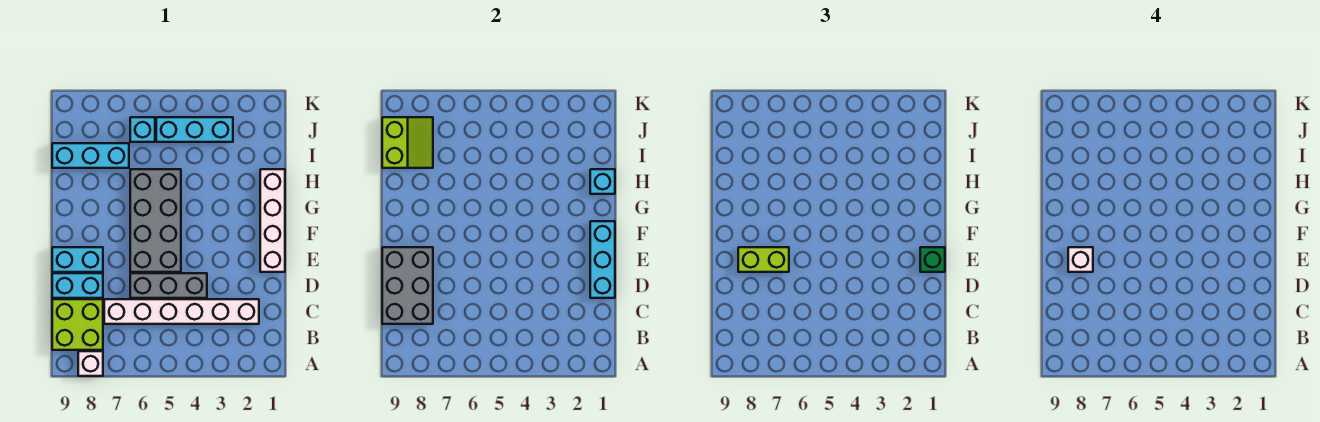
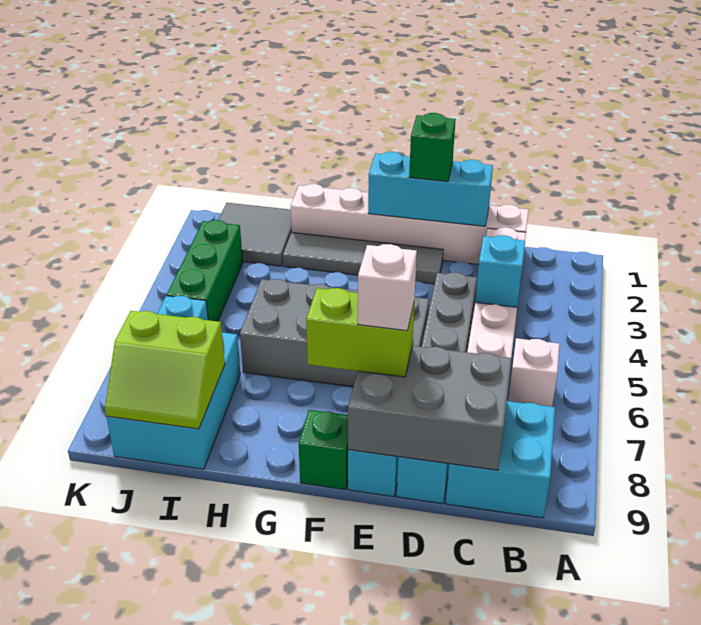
white brick A8 level 1 -> white brick B6 level 1
lime brick B8:C9 level 1 -> cyan brick B8:C9 level 1
white brick E1:H1 level 1 -> white brick C1:H1 level 1
none -> grey tile E2:H2 level 1
lime brick E7:E8 level 3 -> lime brick E8:F8 level 3
none -> green brick F9 level 1
cyan brick H1 level 2 -> cyan brick C4 level 2
none -> grey tile I1:J2 level 1
cyan brick I7:I9 level 1 -> cyan brick I7:J9 level 1
lime slope I8:J9 level 2 top 9 -> lime slope I8:J9 level 2 top 8
cyan brick J3:J5 level 1 -> green brick J3:J5 level 1

